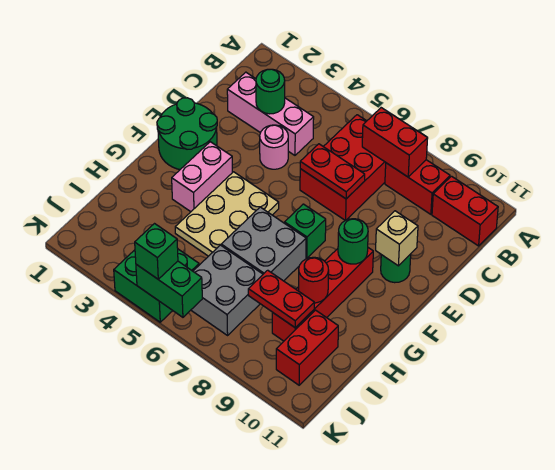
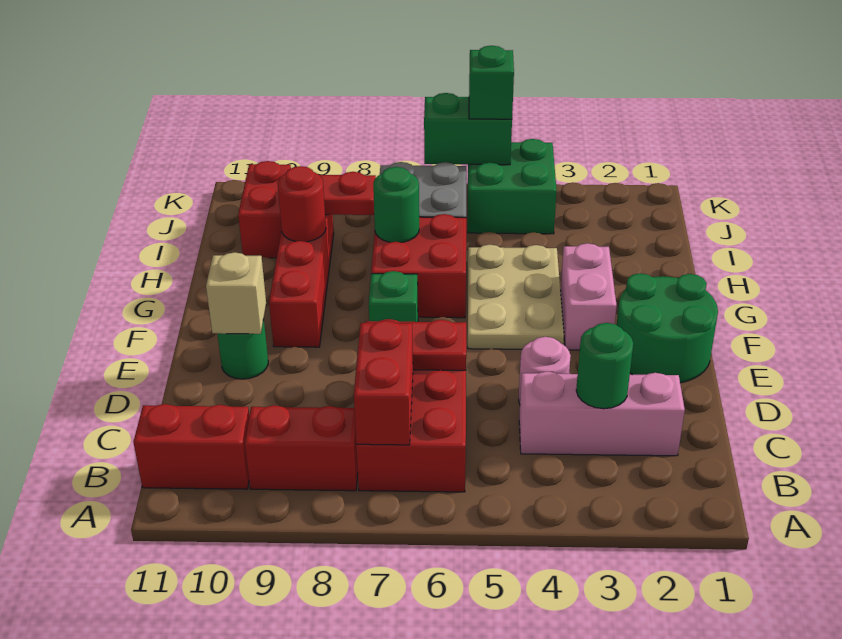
red brick B7:B8 level 2 -> red brick B7:C7 level 2
green round brick F9 level 2 -> green round brick H7 level 2
grey brick G6:H7 level 1 -> red brick G6:H7 level 1

